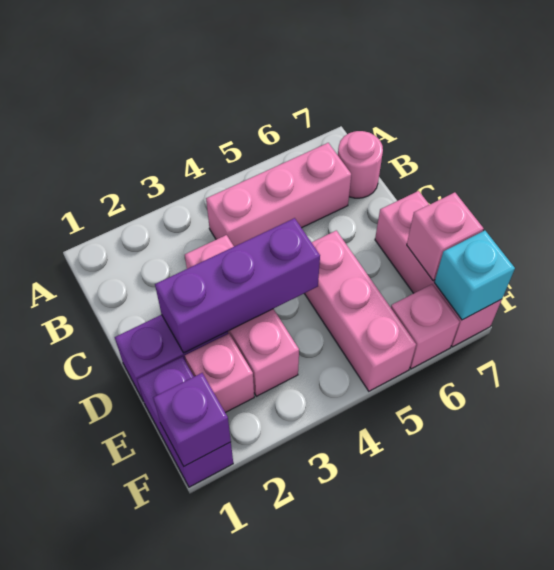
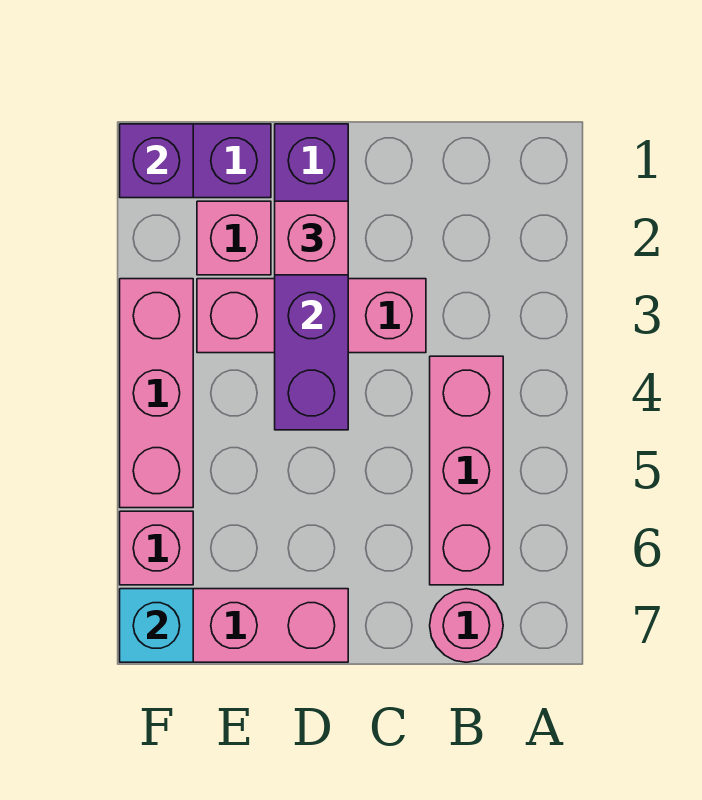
pink brick D5:F5 level 1 -> pink brick F3:F5 level 1
pink brick E7 level 2 -> pink brick D2 level 3

